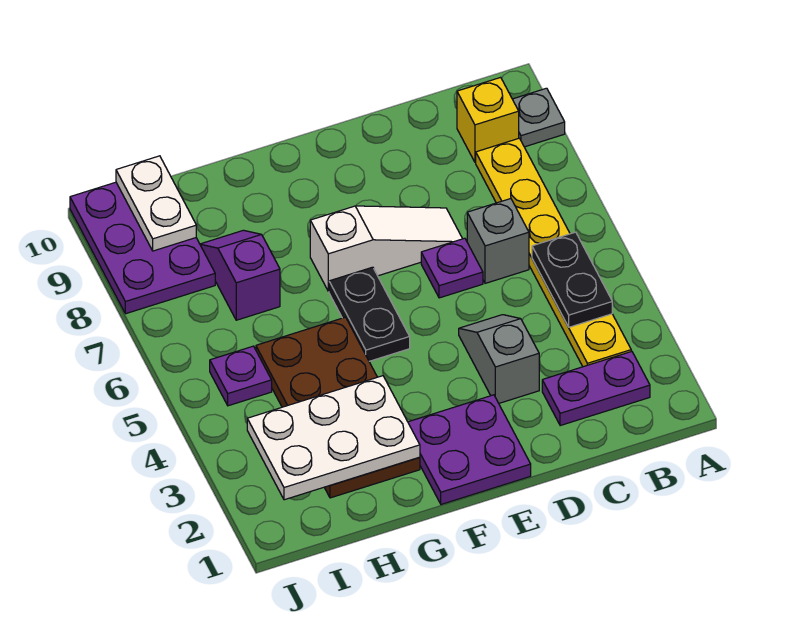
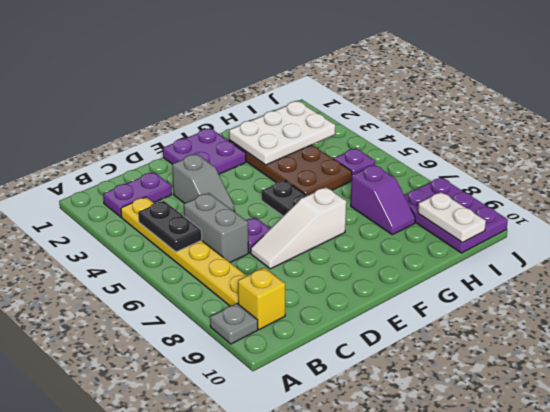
grey brick C6 level 1 -> grey brick C5:C6 level 1

